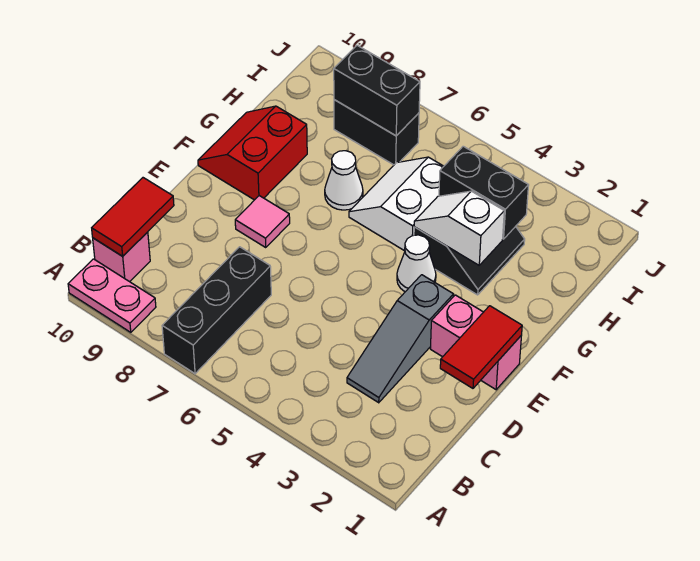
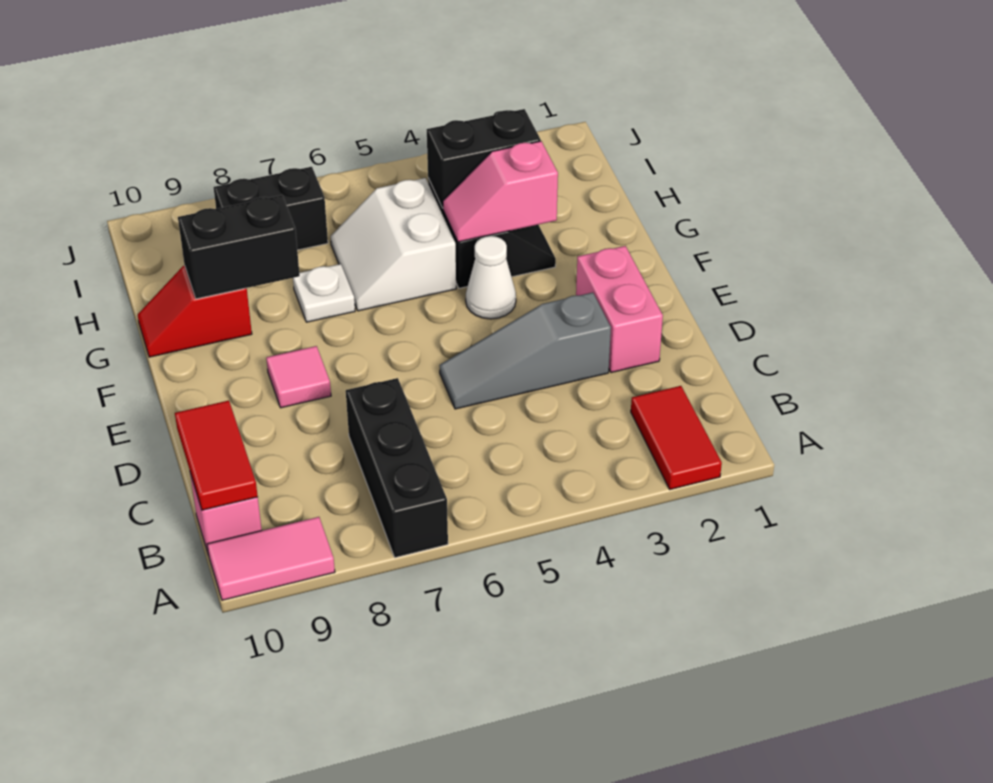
pink plate A9:A10 level 1 -> pink tile A9:A10 level 1
grey slope C3:E3 level 1 top E -> grey slope D3:D5 level 1 top 3
red tile D1:E1 level 2 -> red tile A2:B2 level 1
pink brick E1:E2 level 1 -> pink brick D2:E2 level 1
red slope F9:G10 level 1 top 9 -> red slope G9:G10 level 1 top 9
white slope G3:G4 level 2 top 3 -> pink slope G3:G4 level 2 top 3
white cone G7 level 1 -> white plate G7 level 1
black brick I7:I8 level 2 -> black brick G8:G9 level 2

